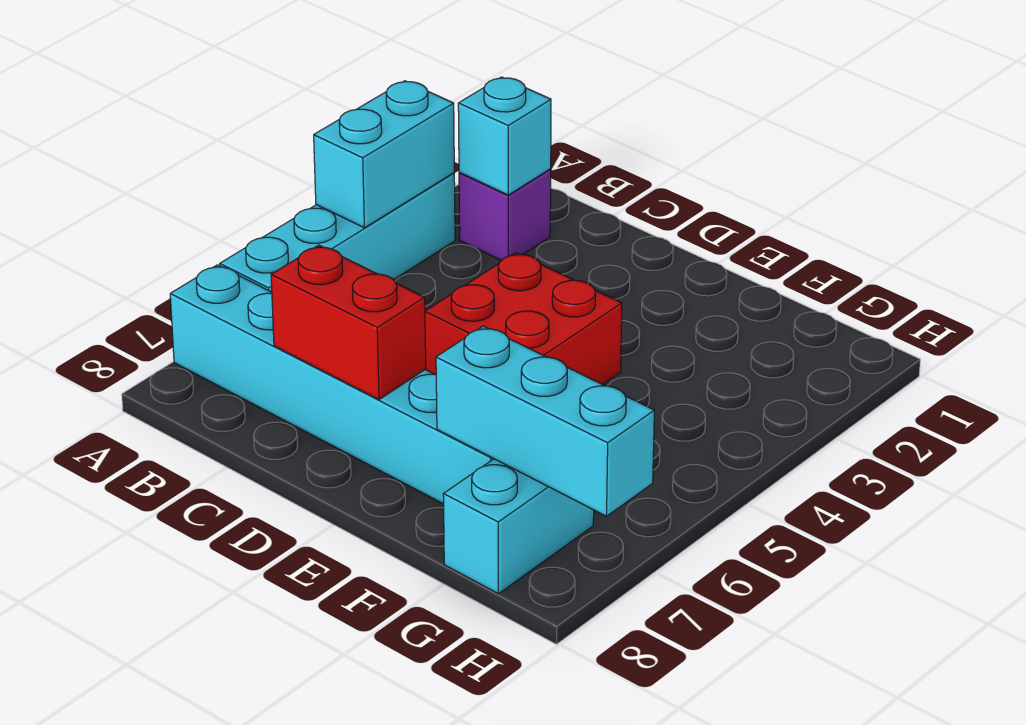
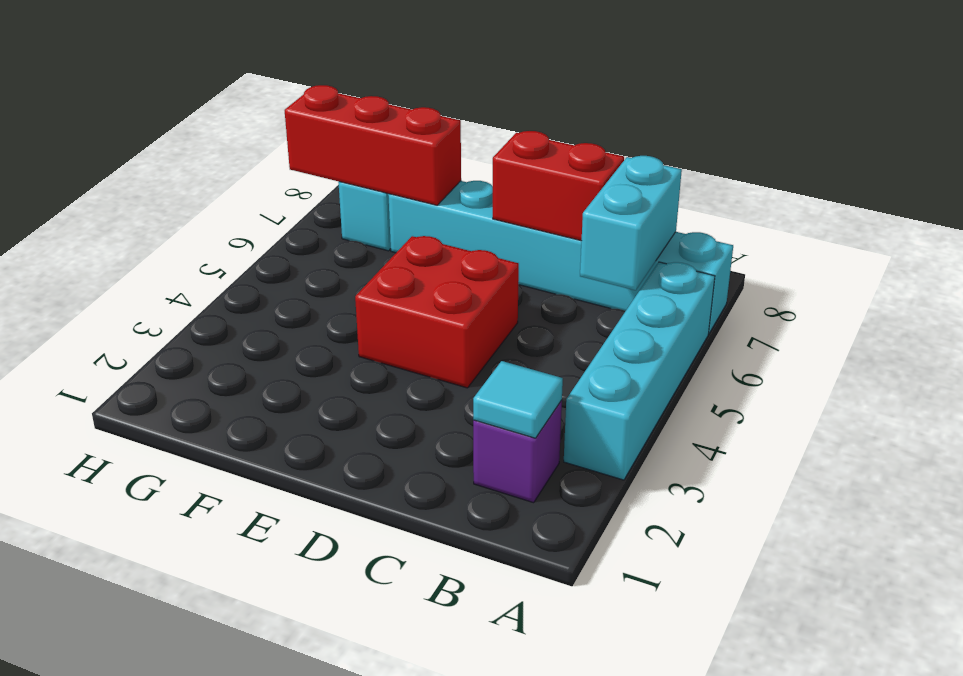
cyan brick A3:A4 level 2 -> cyan brick B6:B7 level 2
cyan brick B2 level 2 -> cyan tile B2 level 2
cyan brick F7:H7 level 2 -> red brick F7:H7 level 2

